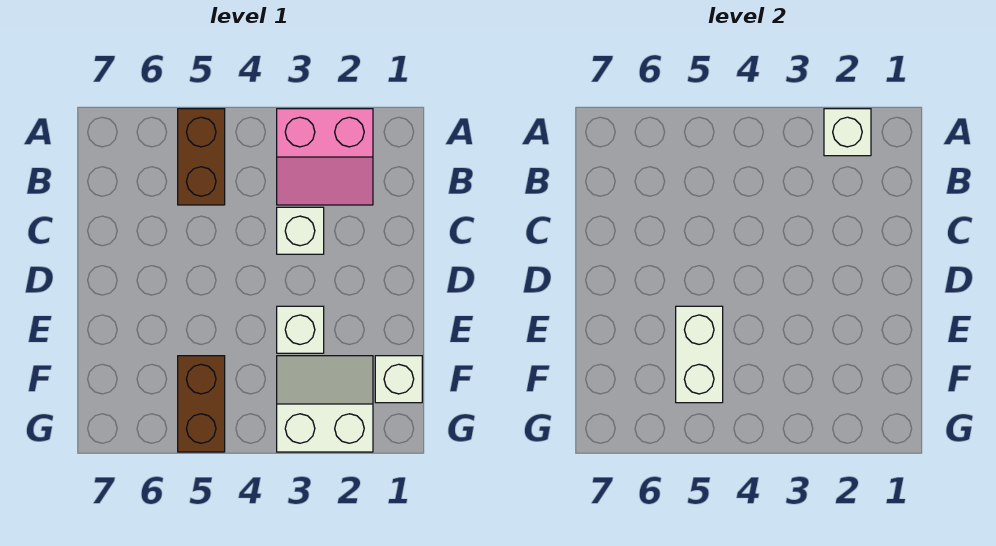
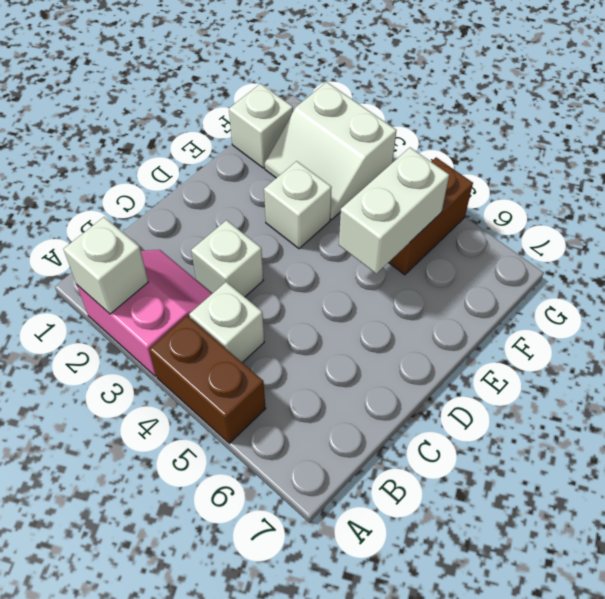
brown brick A5:B5 level 1 -> brown brick A4:A5 level 1
none -> white brick B4 level 1

